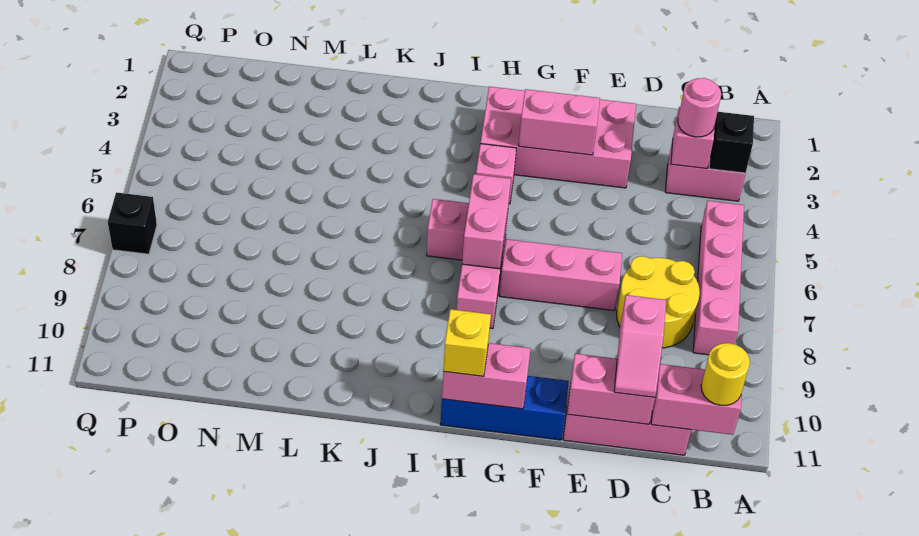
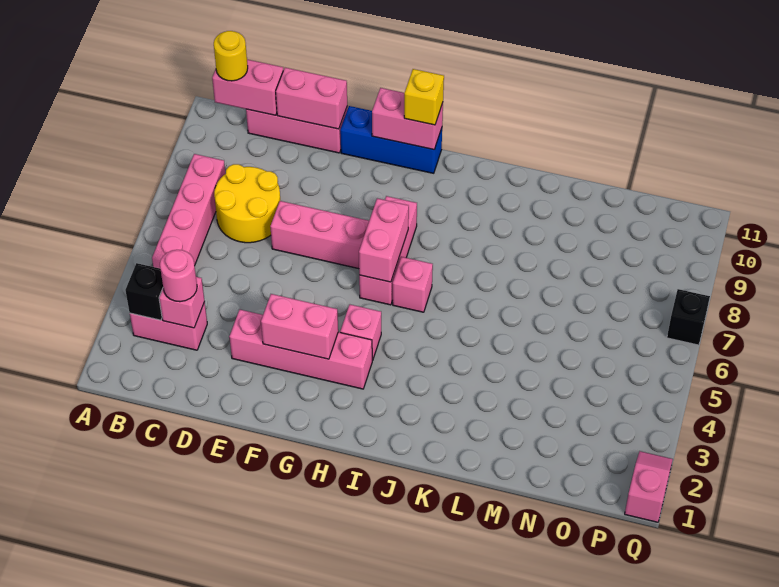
pink slope D10:D11 level 3 top 10 -> pink slope Q1:Q2 level 1 top 1
pink brick E2:H3 level 1 -> pink brick E3:H3 level 1

